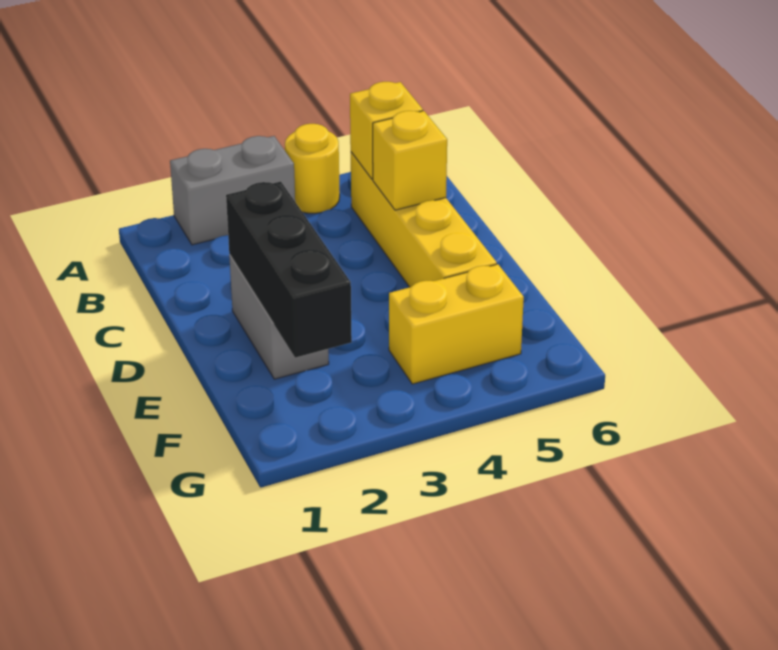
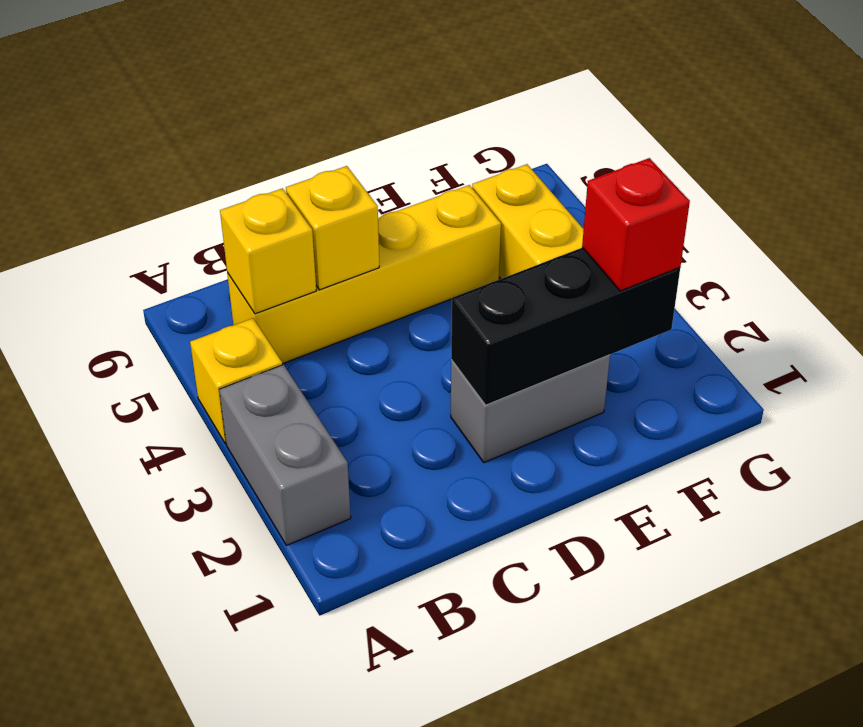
yellow round brick A4 level 1 -> yellow brick A4 level 1
none -> red brick F2 level 3

